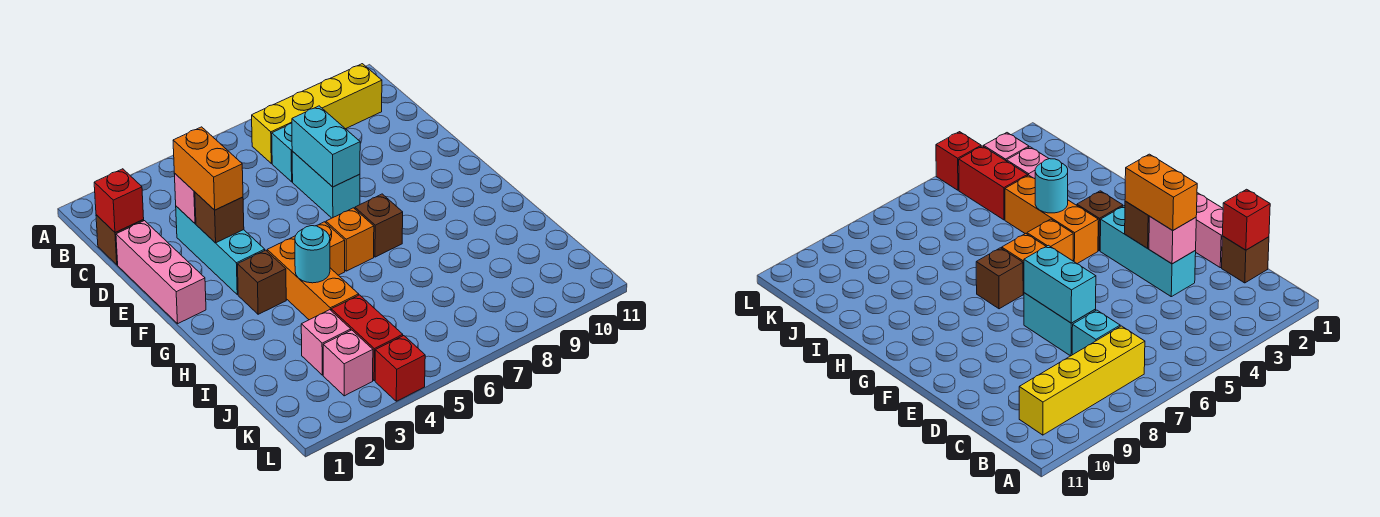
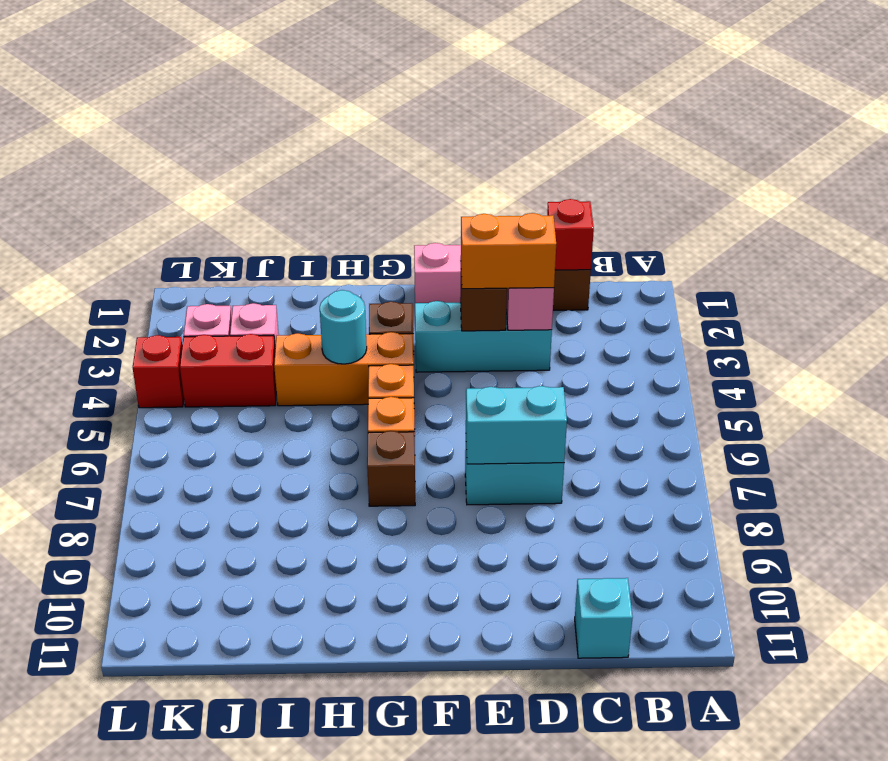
yellow brick B7:B10 level 1 -> none
cyan brick C7 level 1 -> cyan brick C11 level 1

